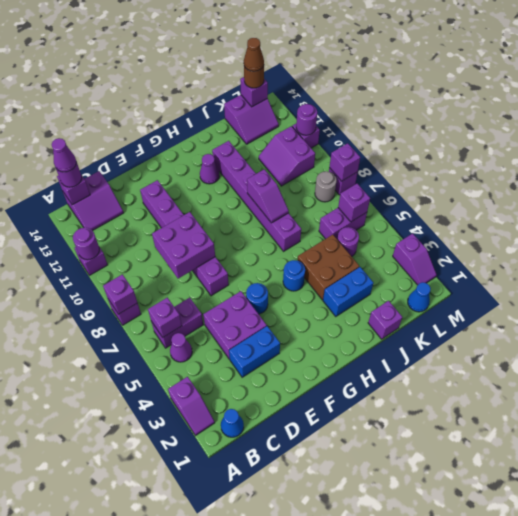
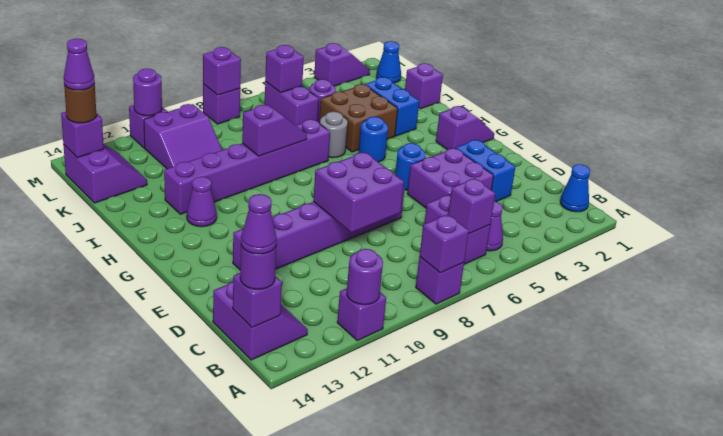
purple slope A2:A3 level 1 top 3 -> purple slope G1:G2 level 1 top 2
grey round brick L8 level 1 -> grey round brick I6 level 1
brown cone L14 level 4 -> purple cone L14 level 4

